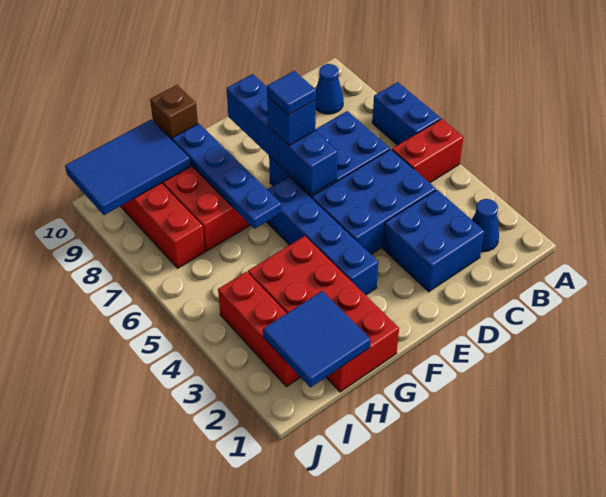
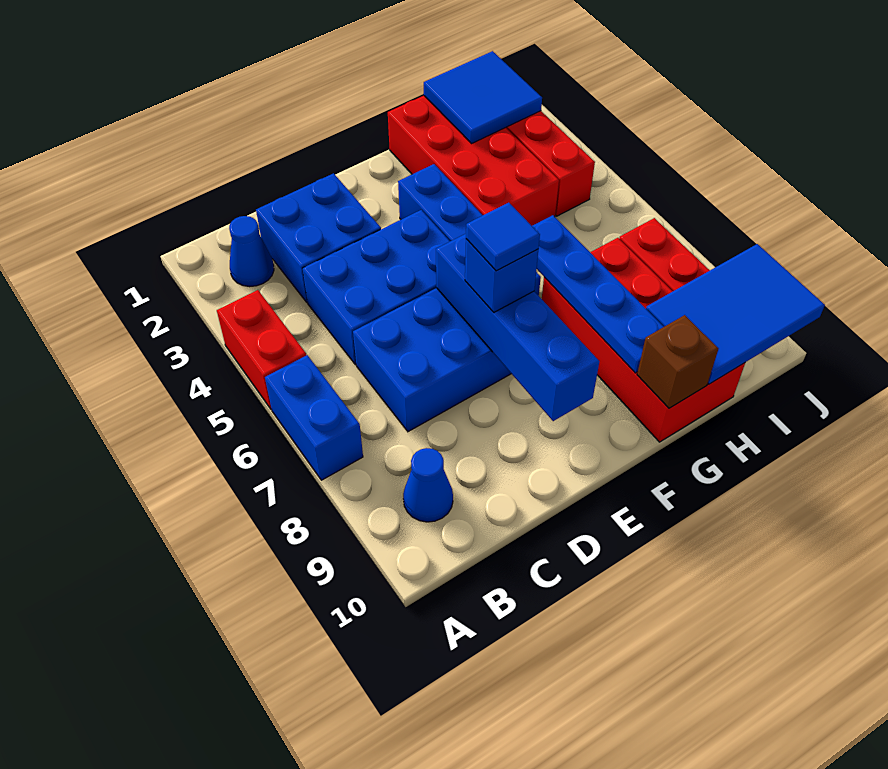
red brick A5:B5 level 1 -> red brick A4:A5 level 1

